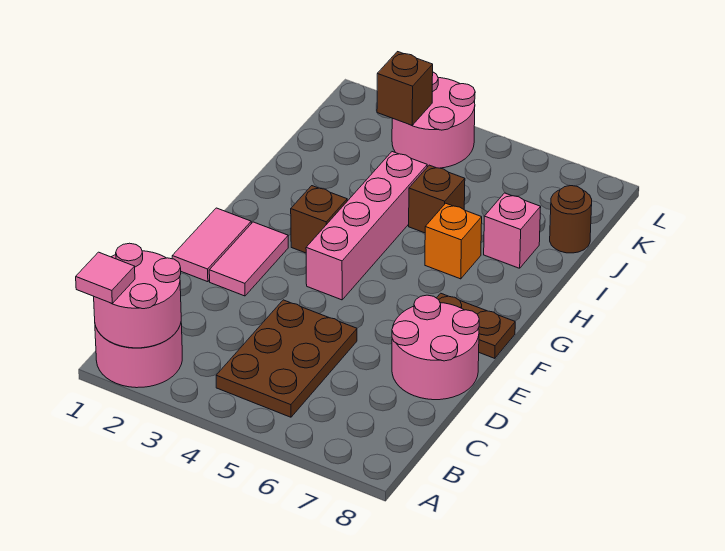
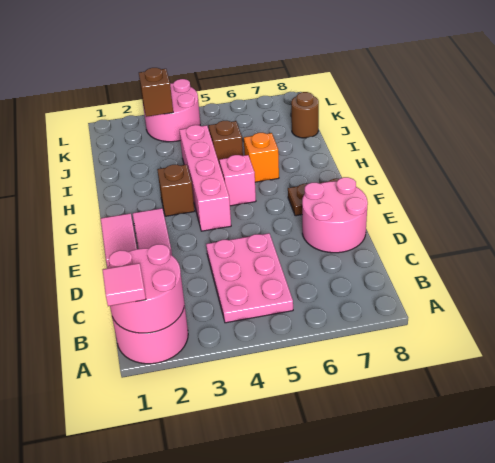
brown plate B4:D5 level 1 -> pink plate B4:D5 level 1
pink brick I7 level 1 -> pink brick G5 level 1

